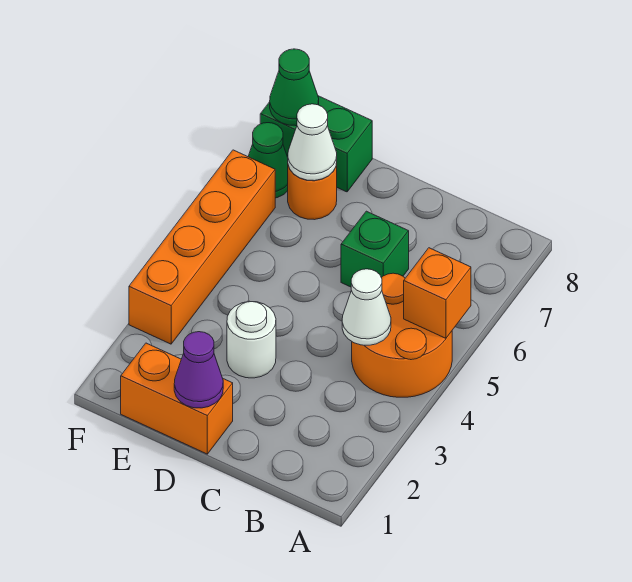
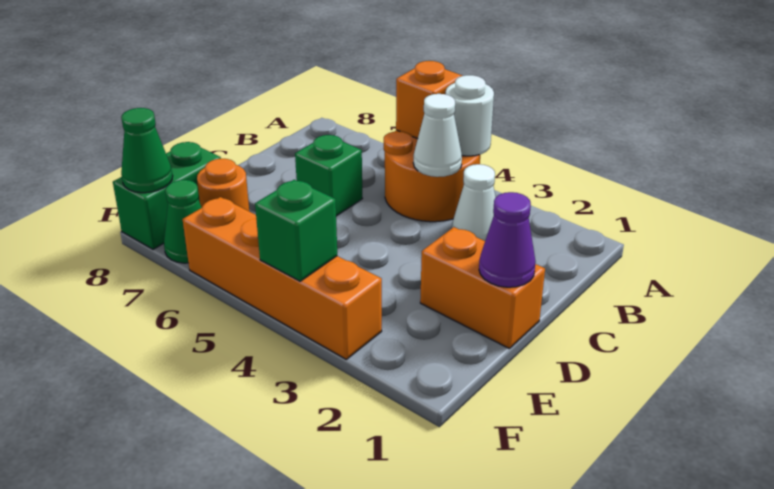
orange brick D1:E1 level 1 -> orange brick D1:D2 level 1
white round brick D3 level 1 -> white round brick A4 level 2
white cone E7 level 2 -> white cone B3 level 1
none -> green brick F4 level 2

